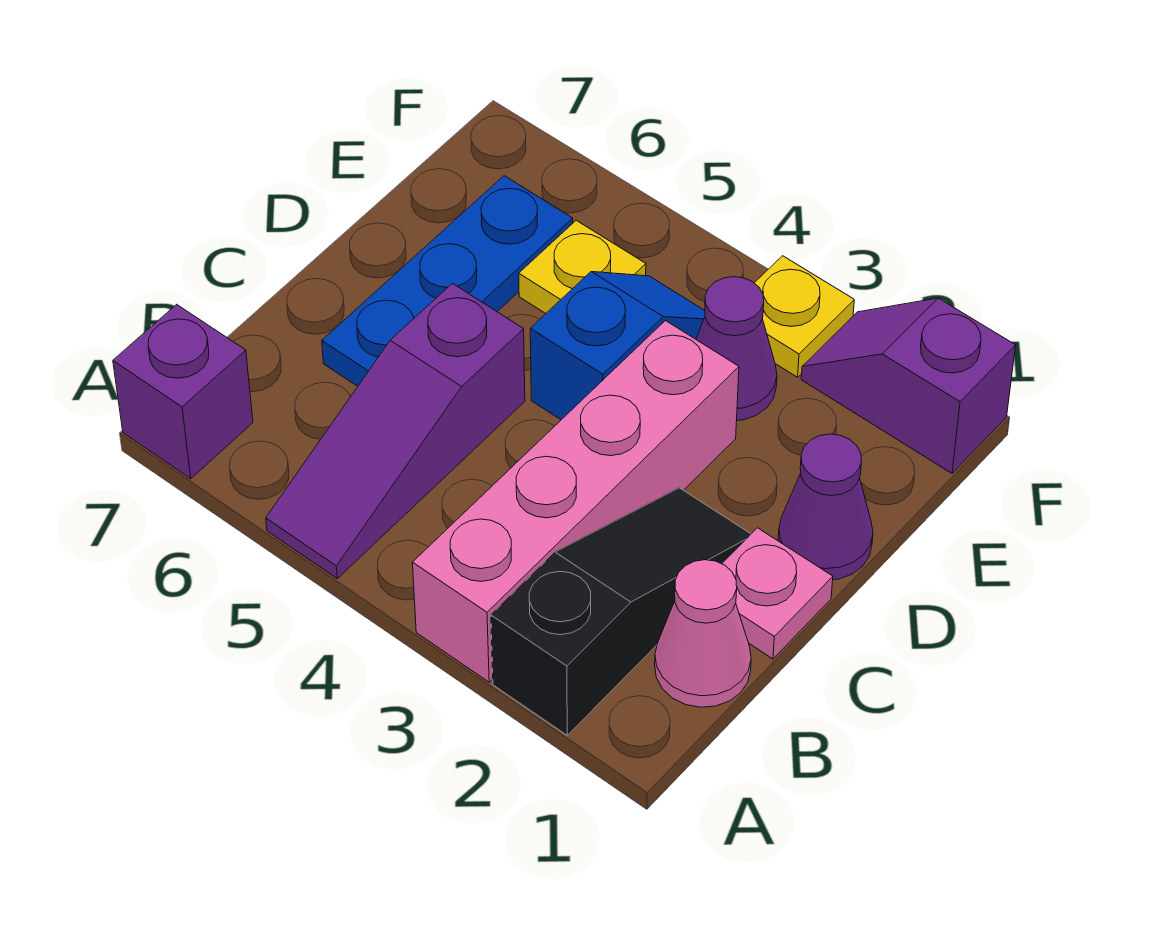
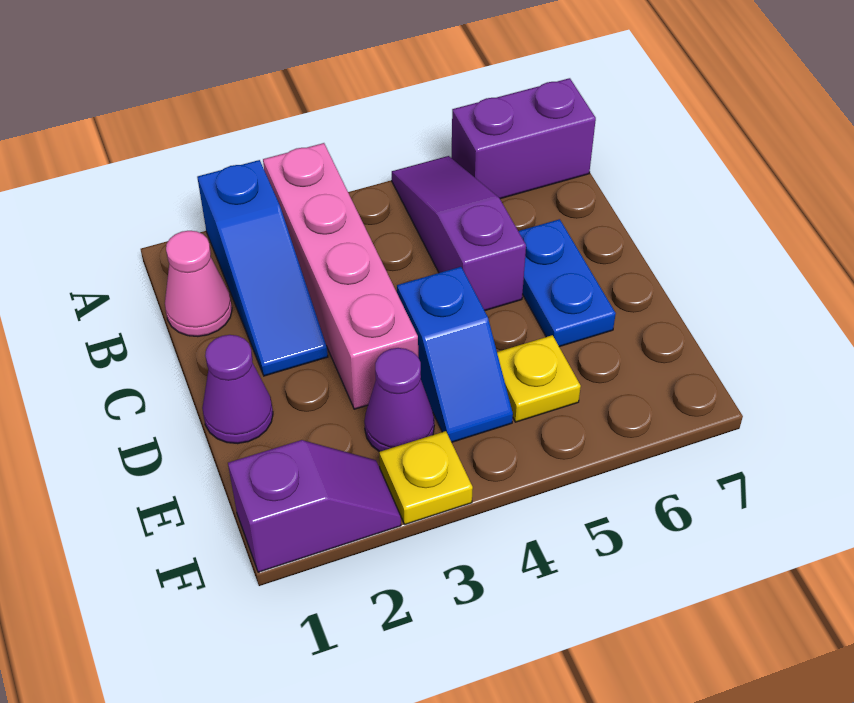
black slope A2:C2 level 1 top A -> blue slope A2:C2 level 1 top A
purple brick A7 level 1 -> purple brick A6:A7 level 1
pink plate C1 level 1 -> none
blue plate C6:E6 level 1 -> blue plate C6:D6 level 1

